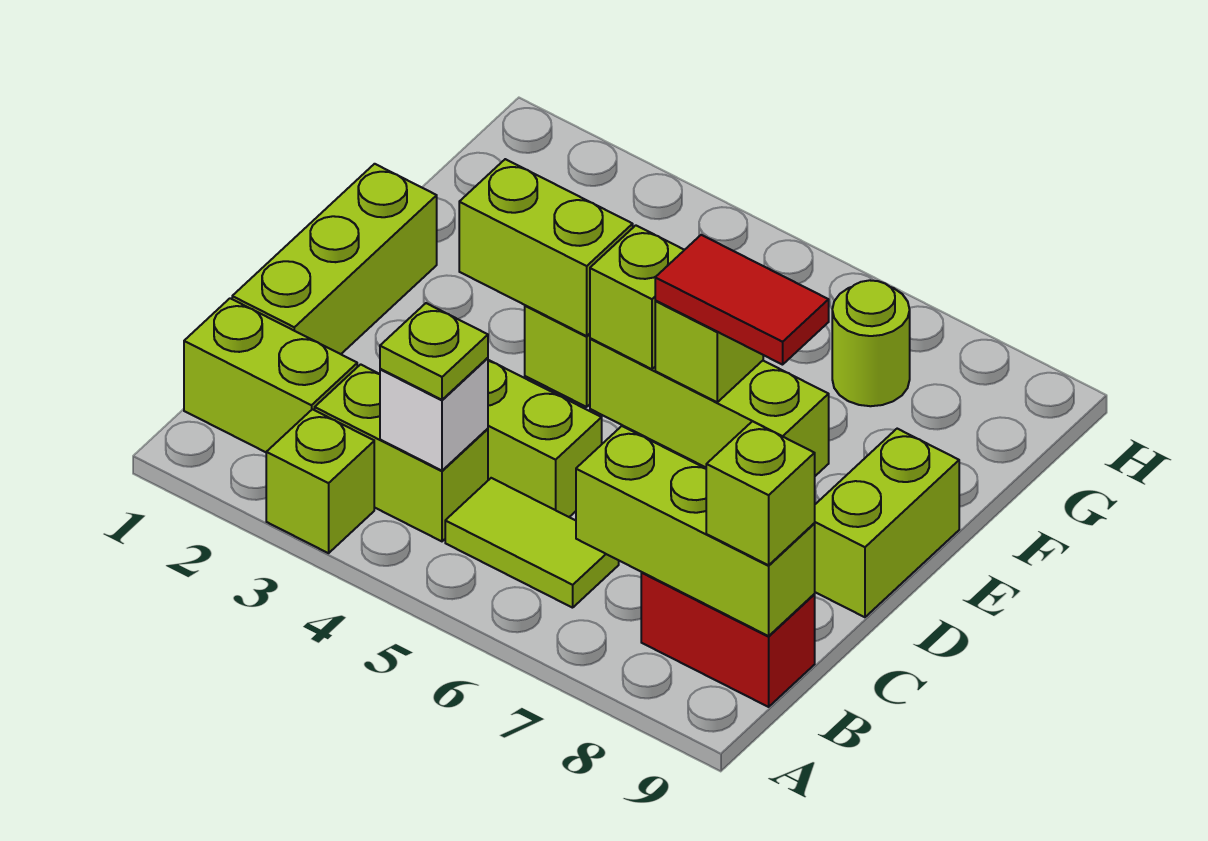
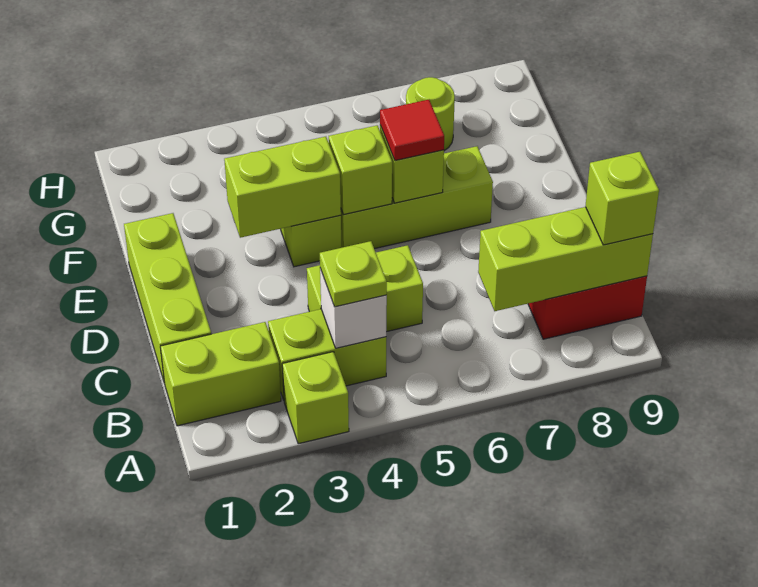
lime tile B5:B6 level 1 -> none
lime brick D9:E9 level 1 -> none
red tile E6:E7 level 3 -> red tile E6 level 3

